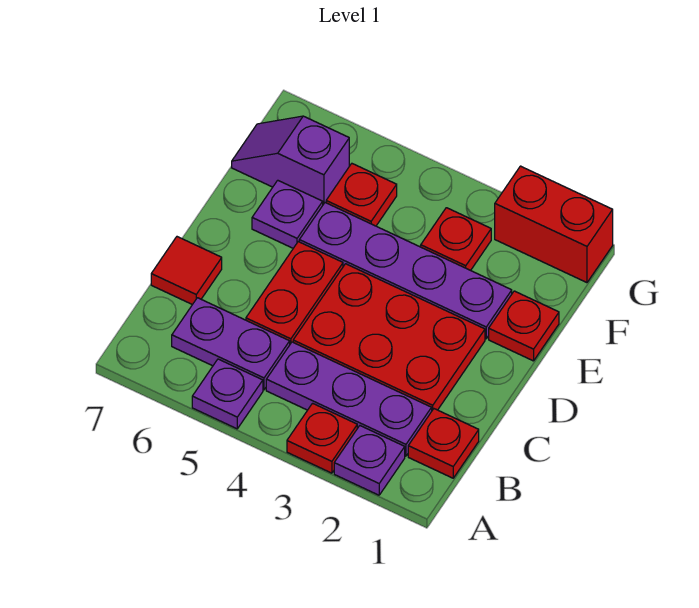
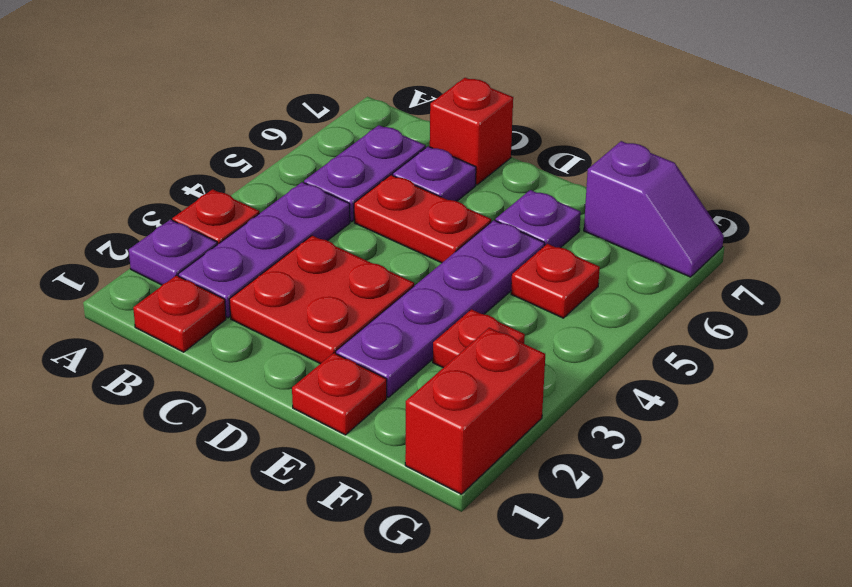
purple plate A5 level 1 -> purple plate C6 level 1
red plate C2:D4 level 1 -> red plate C2:D3 level 1
red tile C7 level 1 -> red brick C7 level 1
purple slope F6:F7 level 1 top 6 -> purple slope F7:G7 level 1 top F

